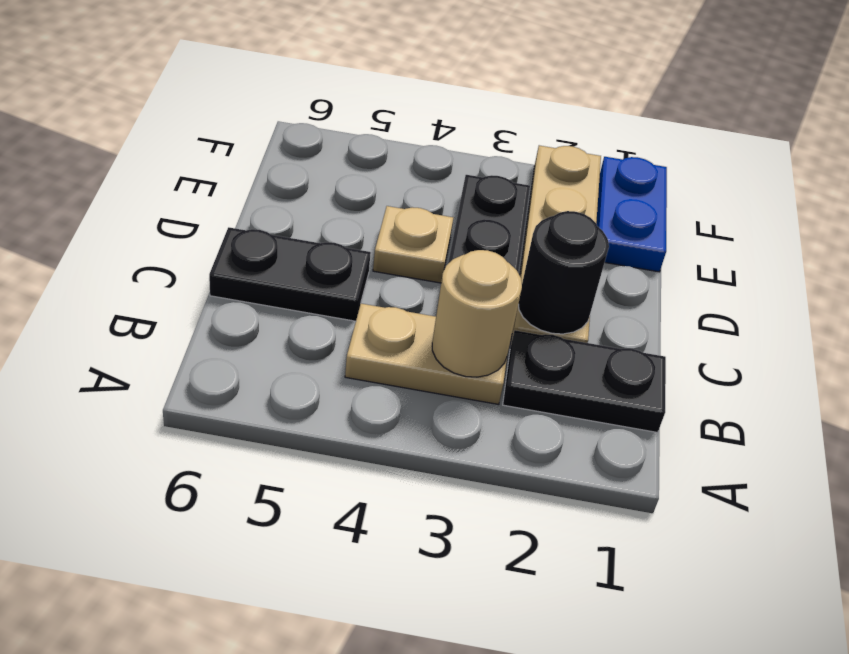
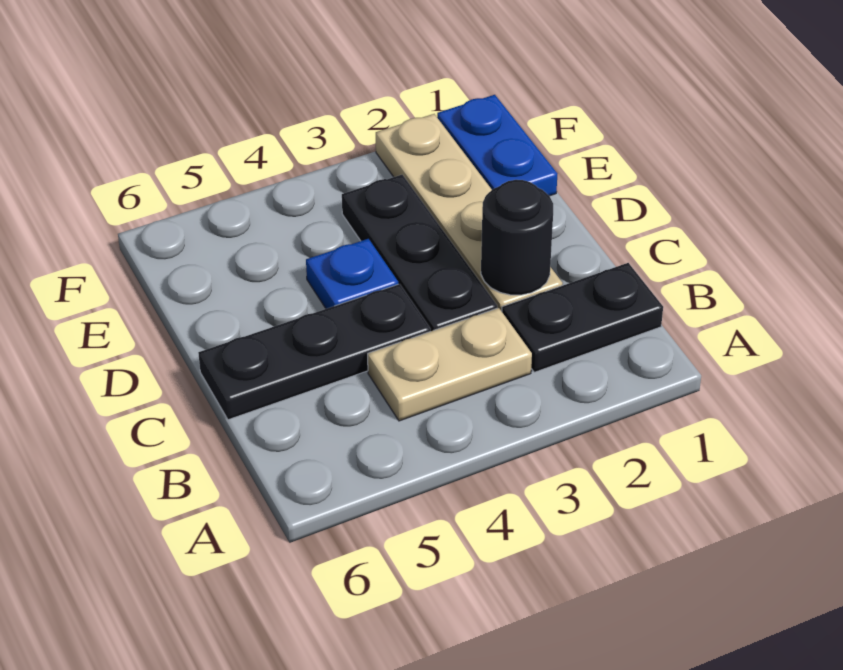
tan round brick B3 level 2 -> none
black plate C5:C6 level 1 -> black plate C4:C6 level 1
tan plate D4 level 1 -> blue plate D4 level 1

